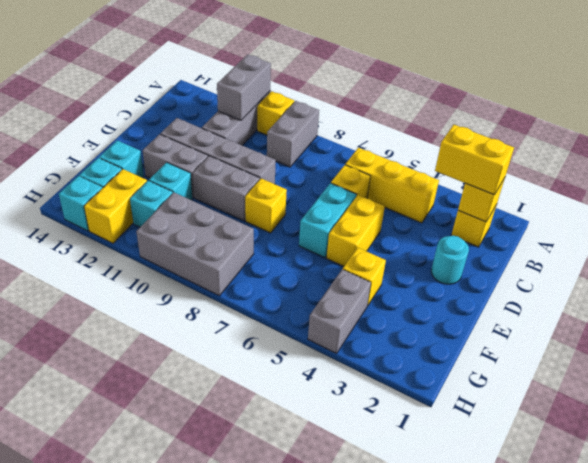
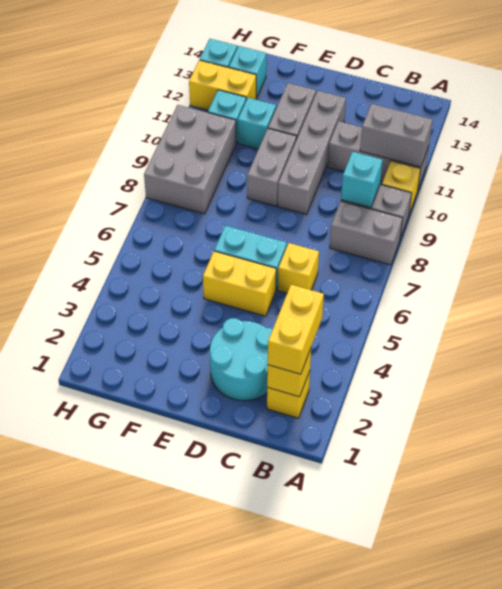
yellow brick B4:B6 level 1 -> none
cyan round brick D2 level 1 -> cyan round brick C2:D3 level 1
yellow brick E8 level 1 -> none
yellow brick F4 level 1 -> none
cyan brick F13 level 1 -> cyan brick B9 level 2
grey brick G4:H4 level 1 -> grey brick A8:B8 level 1

